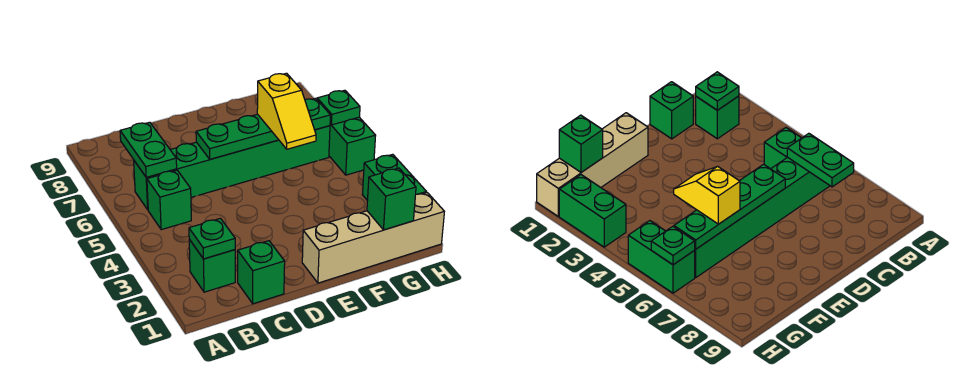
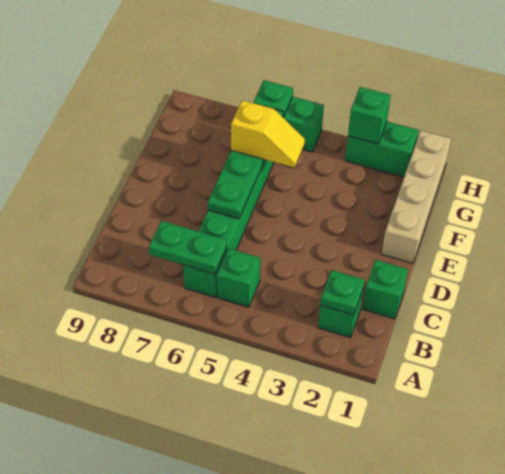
green brick G1 level 2 -> green brick H3 level 2

